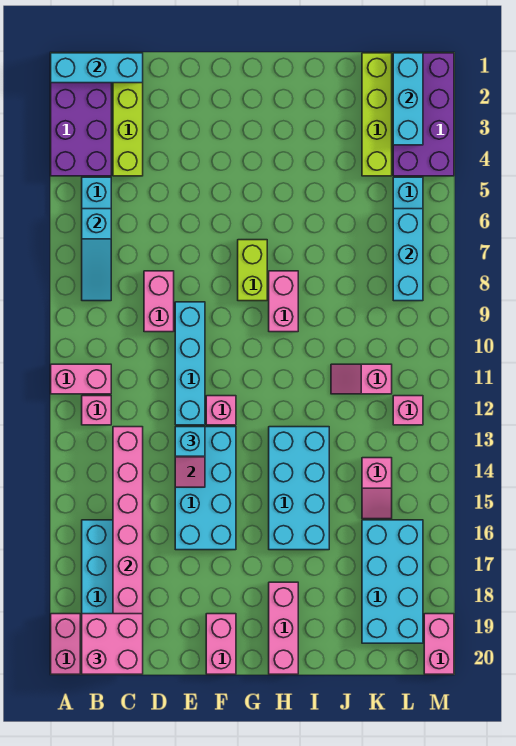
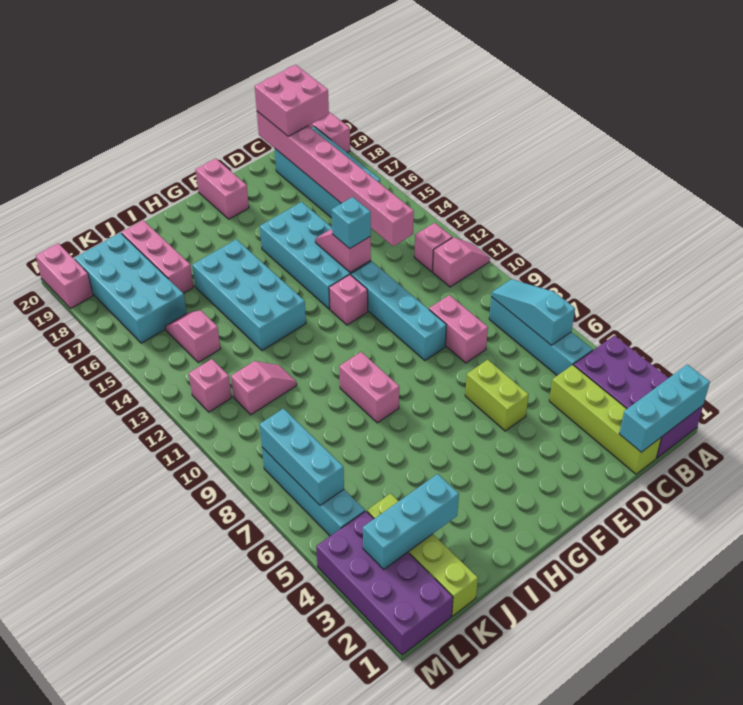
pink brick A11:B11 level 1 -> pink slope A11:B11 level 1 top B
lime brick G7:G8 level 1 -> lime brick E5:E6 level 1
pink brick H18:H20 level 1 -> pink brick J17:J19 level 1
cyan brick L1:L3 level 2 -> cyan brick J3:L3 level 2

